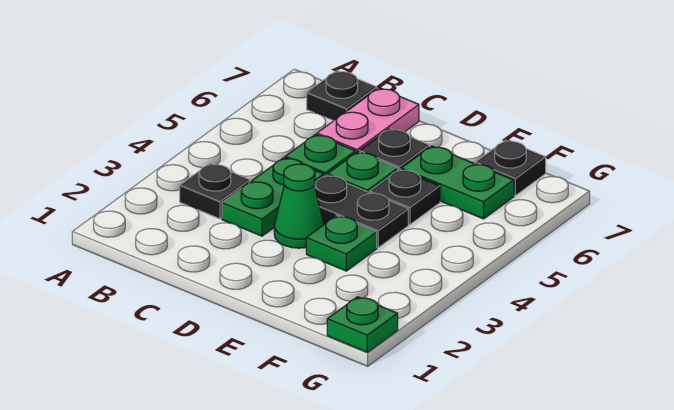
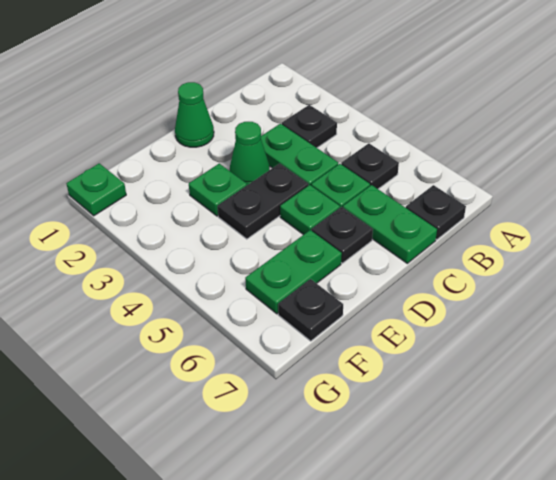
pink plate C6:C7 level 1 -> green plate C6:C7 level 1
none -> green cone D1 level 1
black plate E5 level 1 -> black plate B5 level 1

